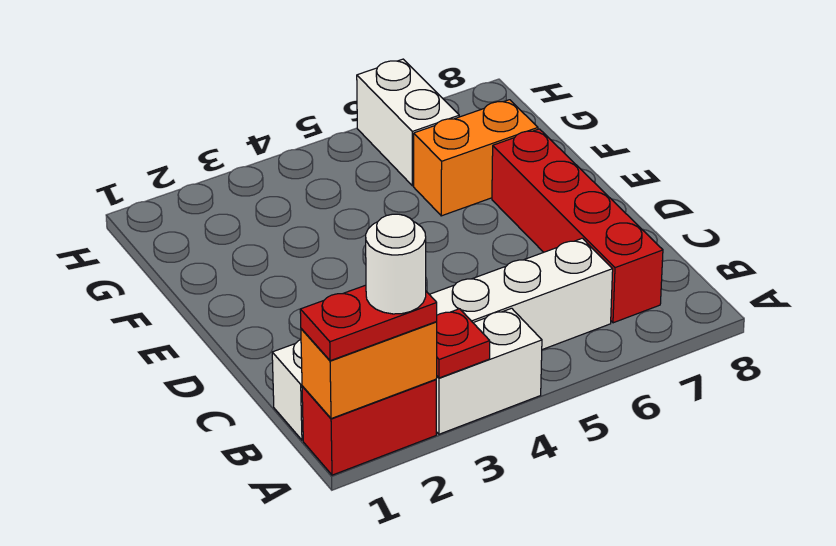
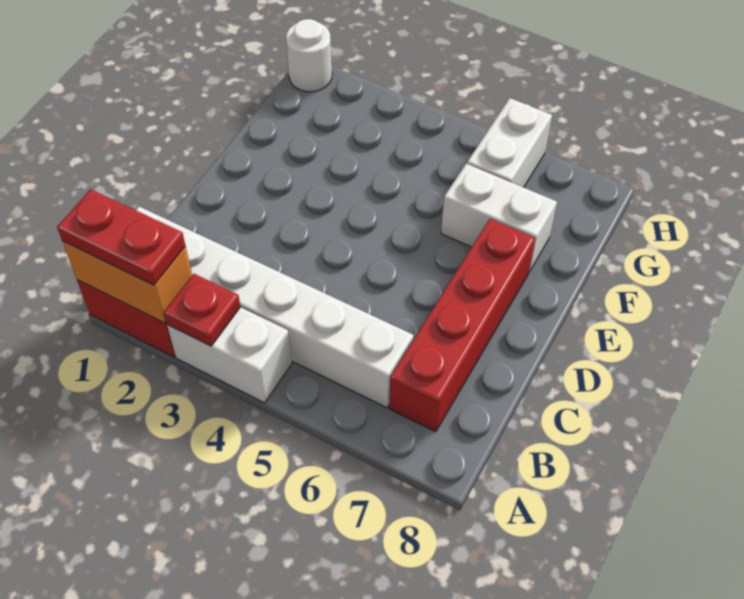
white round brick A2 level 4 -> white round brick H1 level 1
orange brick F6:F7 level 1 -> white brick F6:F7 level 1

